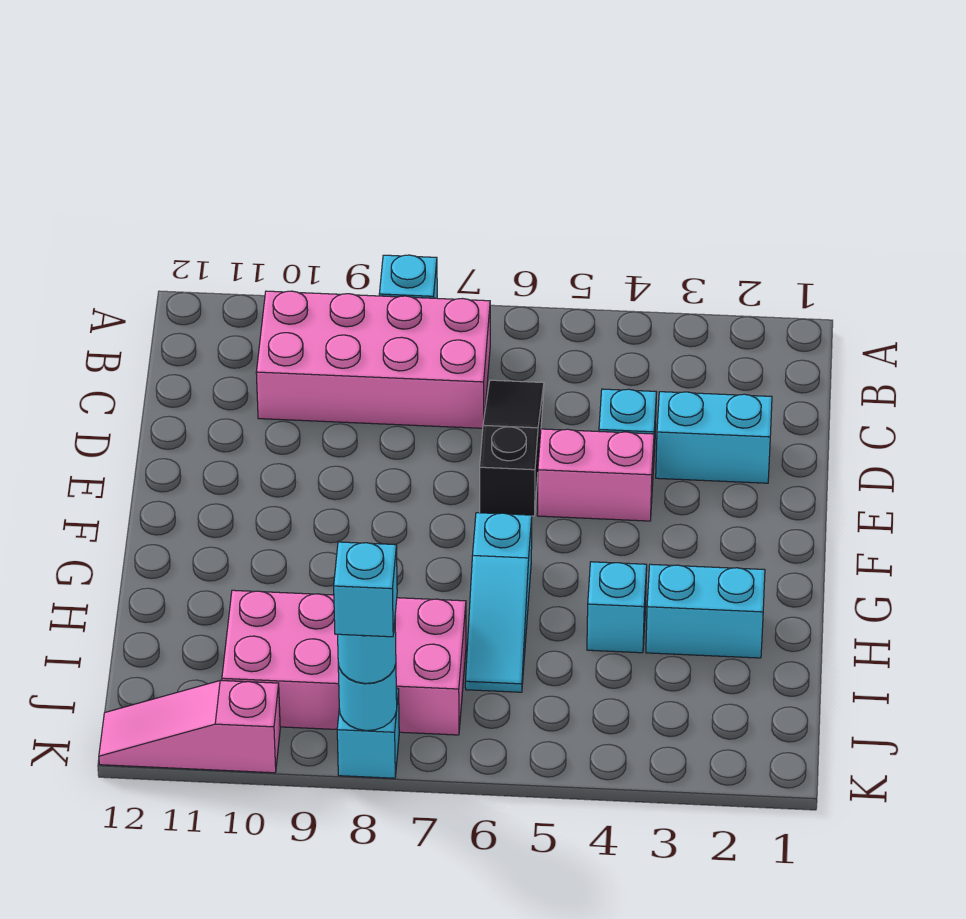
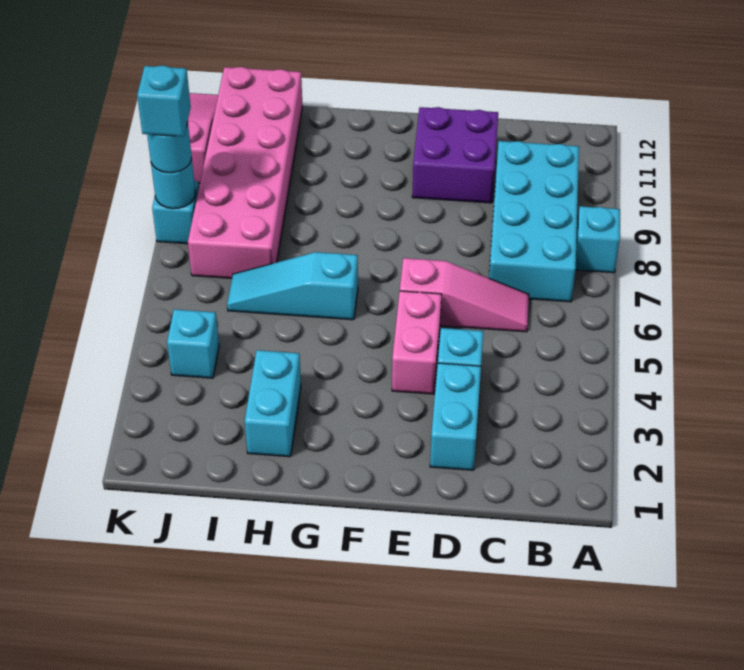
pink brick B7:C10 level 1 -> cyan brick B7:C10 level 1
black slope C6:E6 level 1 top E -> pink slope C6:E6 level 1 top E
none -> purple brick D10:E11 level 1
cyan brick H4 level 1 -> cyan brick J4 level 1
pink brick I7:J10 level 1 -> pink brick I7:J12 level 1

